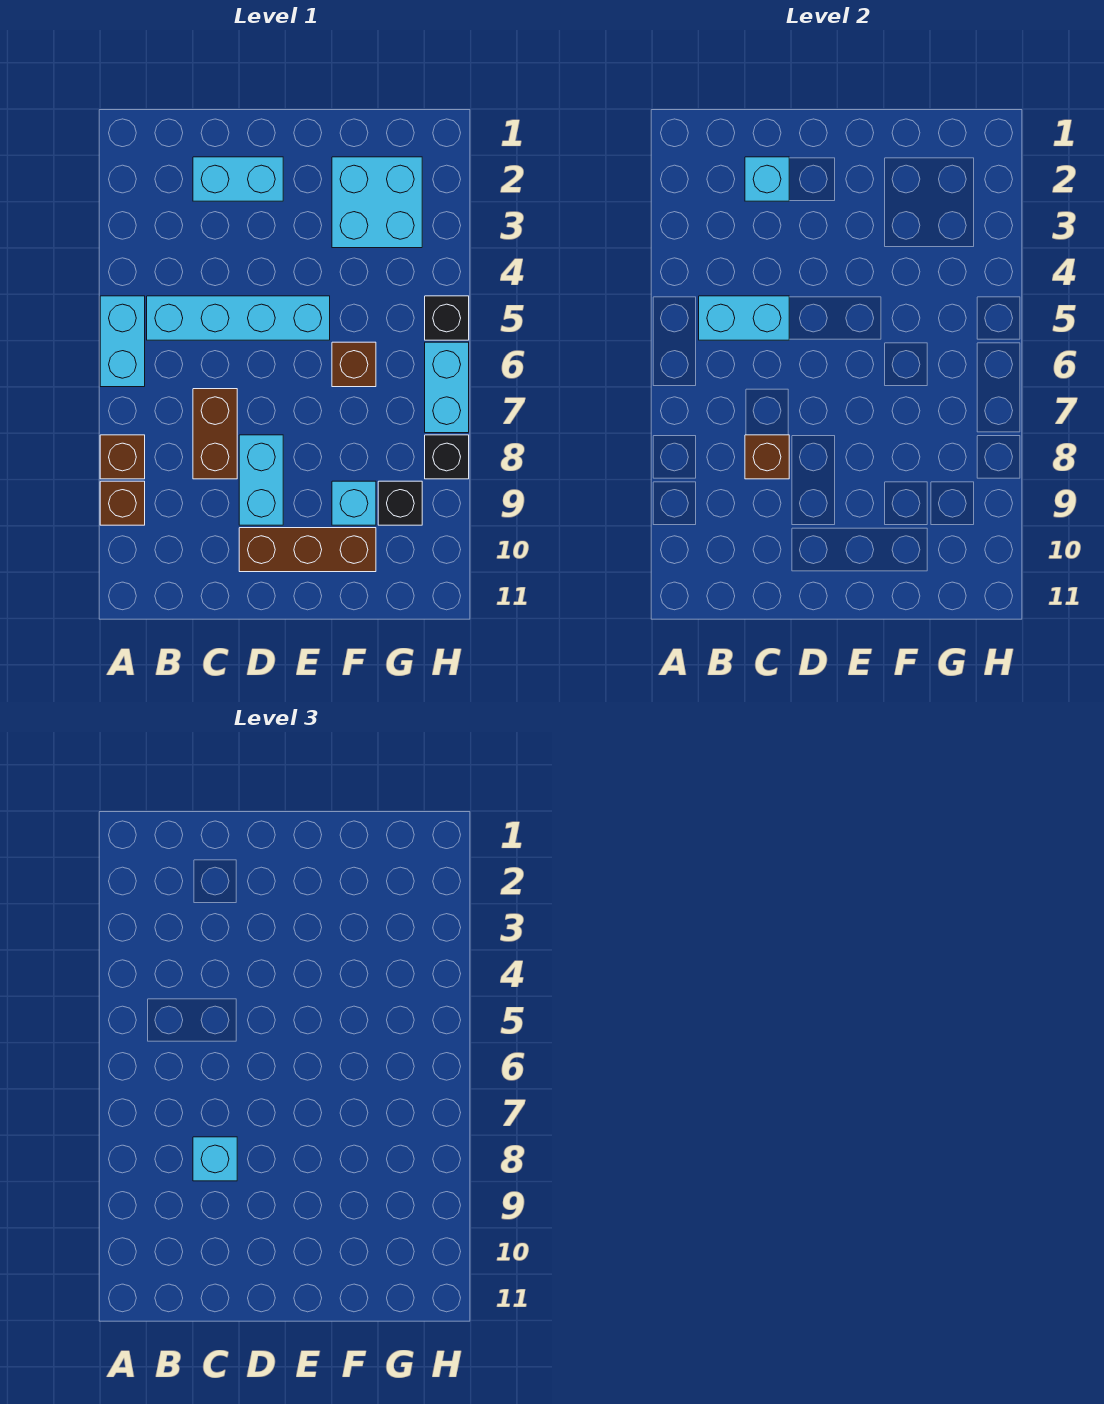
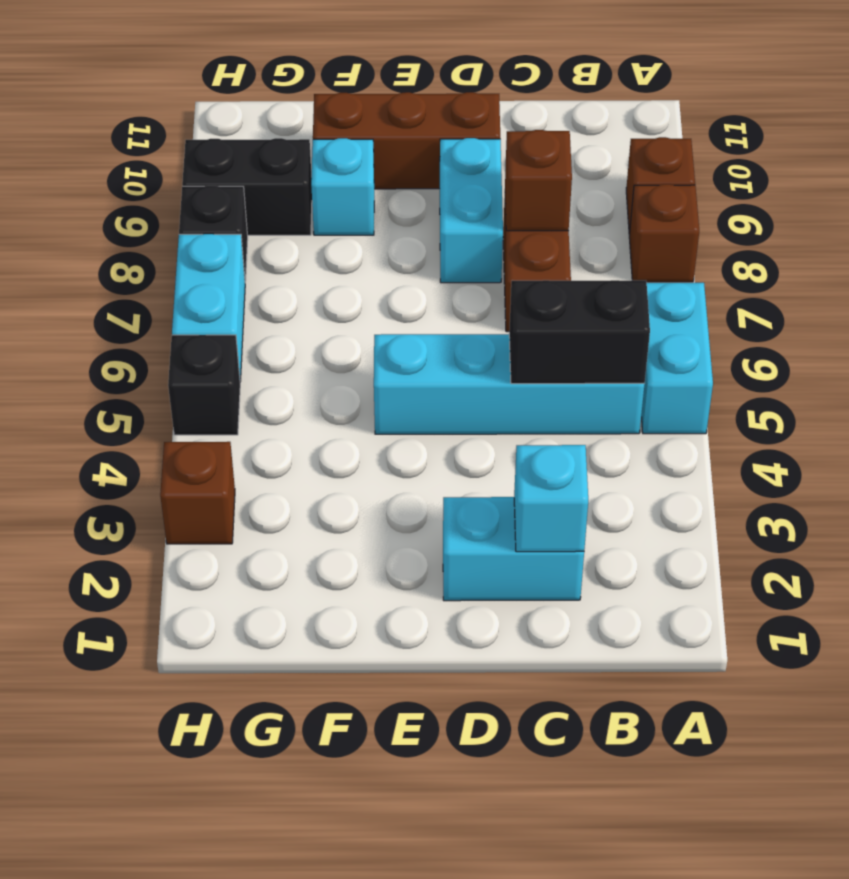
cyan brick B5:C5 level 2 -> black brick B5:C5 level 2
cyan brick C8 level 3 -> none
cyan brick F2:G3 level 1 -> none
brown brick F6 level 1 -> brown brick H3 level 1
black brick G9 level 1 -> black brick G9:H9 level 1

